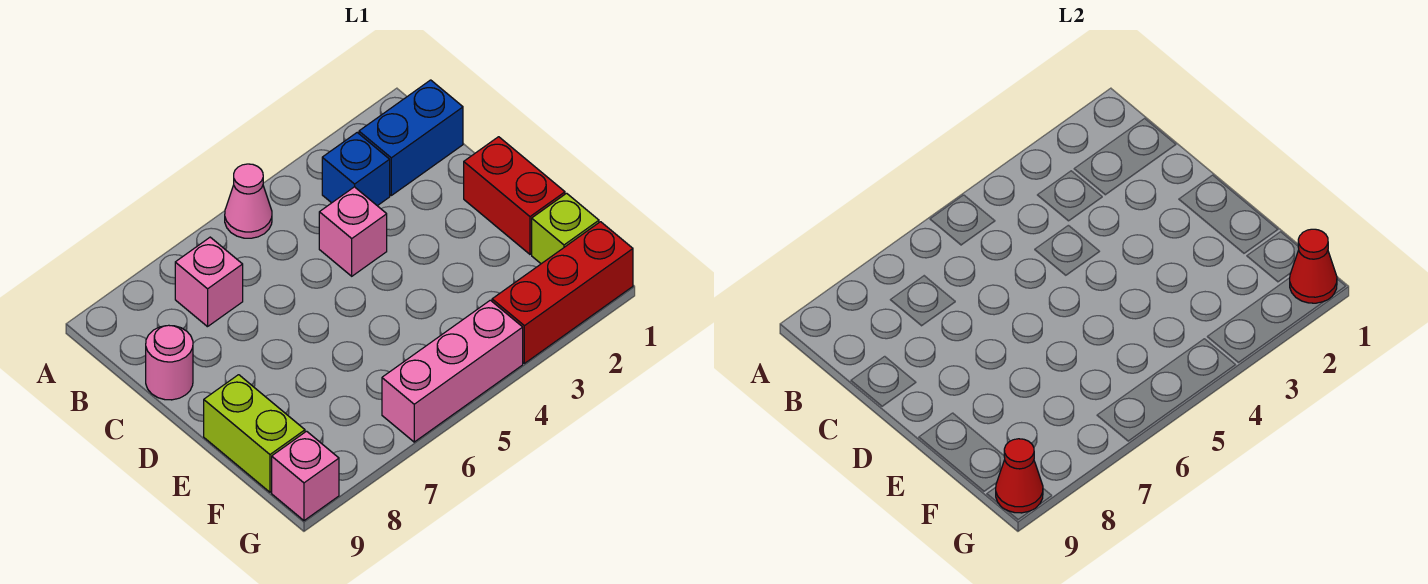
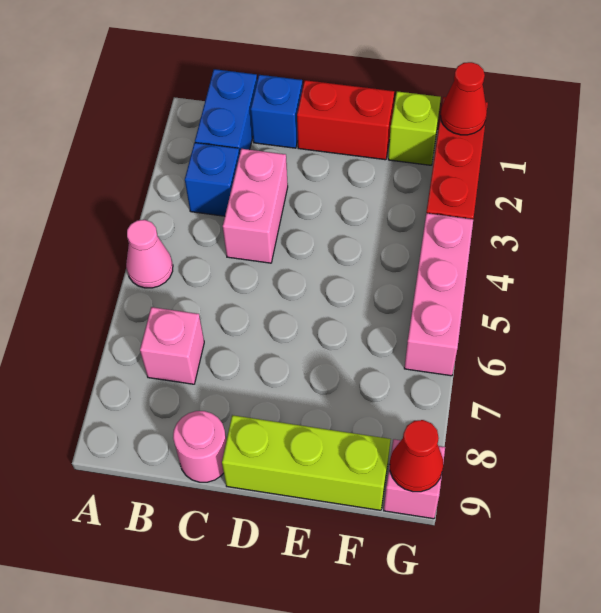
none -> blue brick C1 level 1
pink brick C4 level 1 -> pink brick C3:C4 level 1
lime brick E9:F9 level 1 -> lime brick D9:F9 level 1

